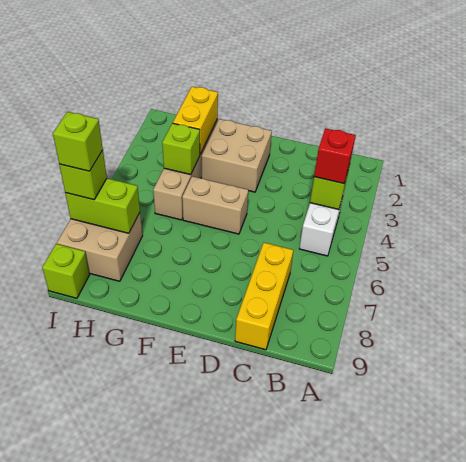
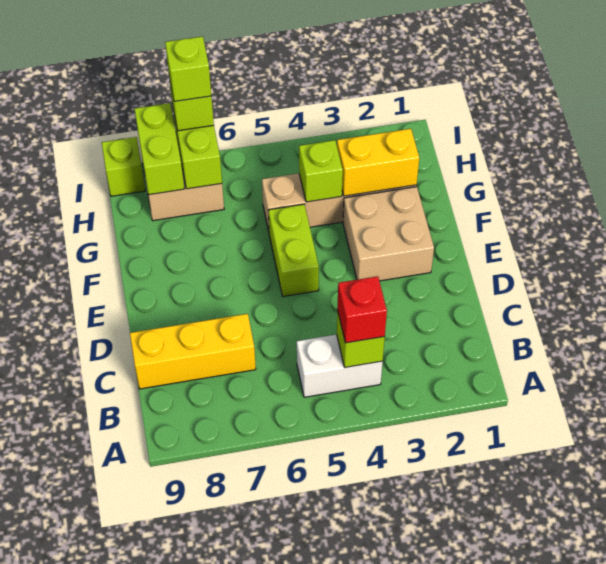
tan brick E5:F5 level 1 -> lime brick E5:F5 level 1
none -> lime brick H8:I8 level 2

